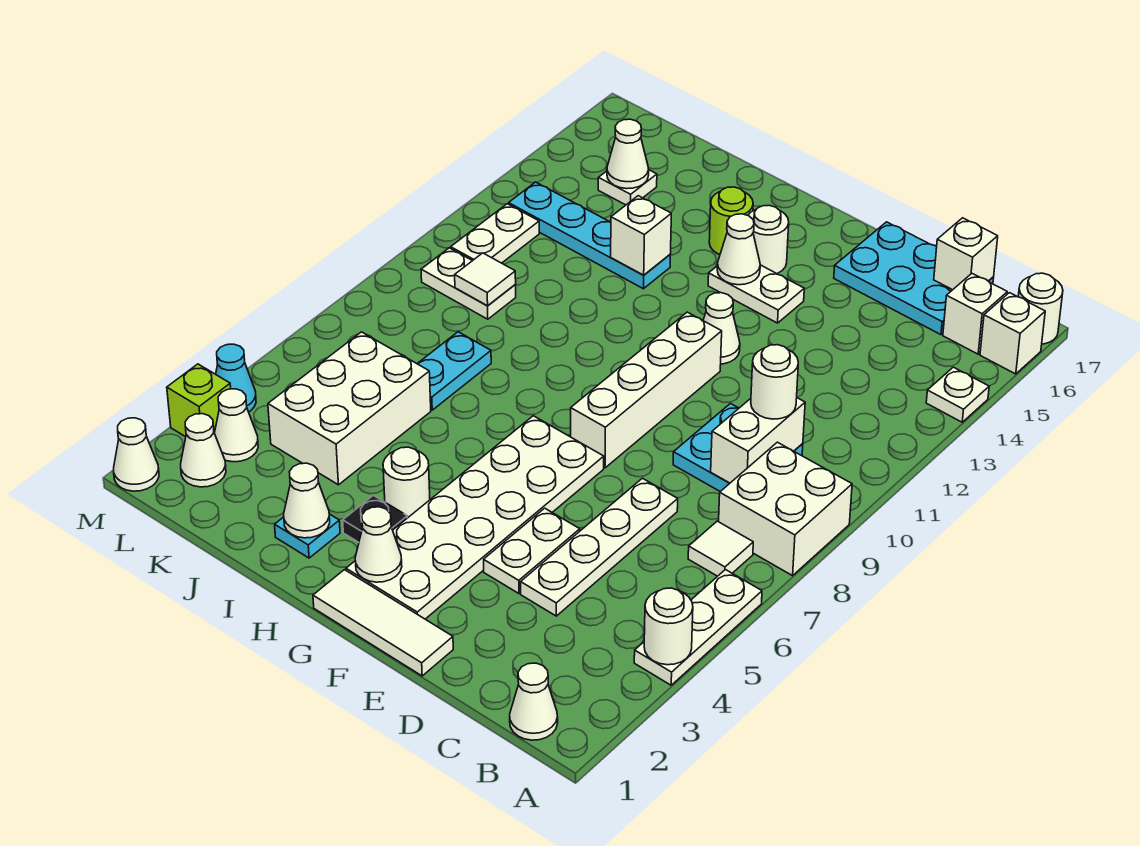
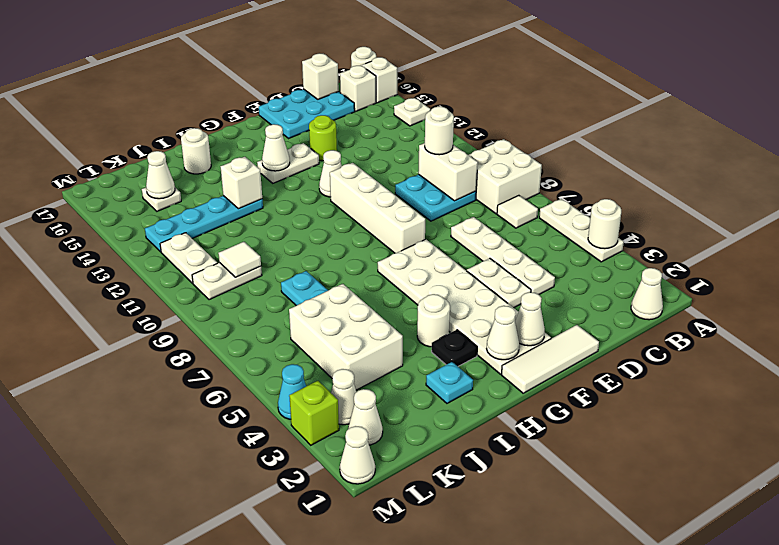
white round brick G15 level 1 -> white round brick I16 level 1
lime round brick H15 level 1 -> lime round brick E14 level 1
white cone I2 level 2 -> white cone F2 level 2

